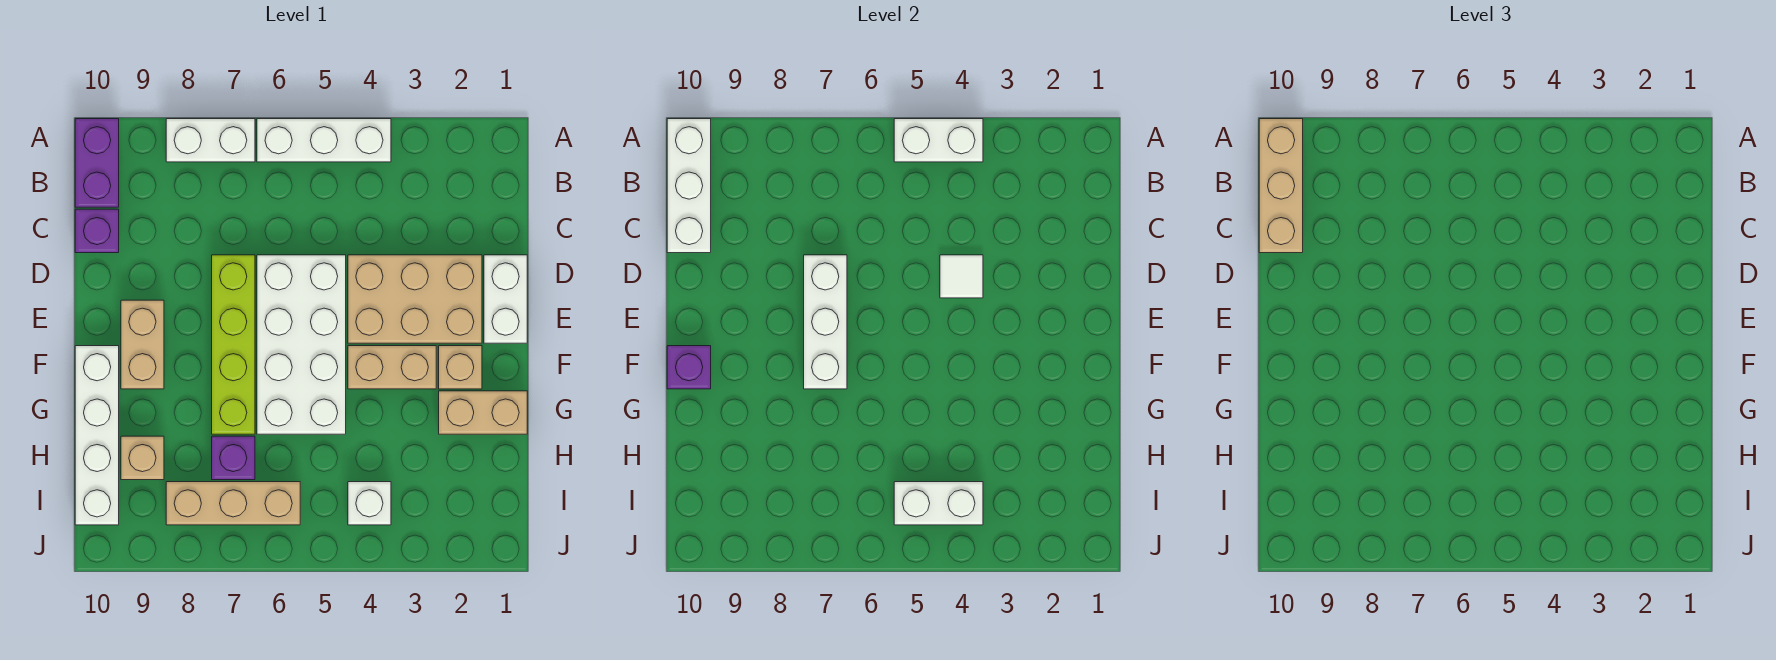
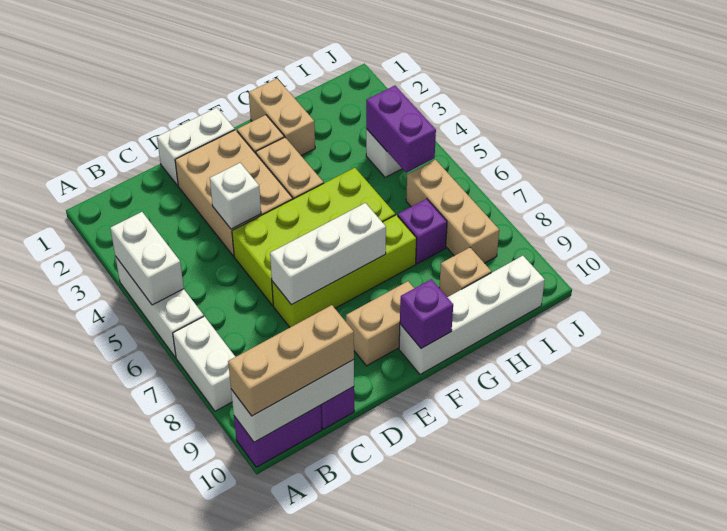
white tile D4 level 2 -> white brick D4 level 2
white brick D5:G6 level 1 -> lime brick D5:G6 level 1
white brick I4:I5 level 2 -> purple brick I4:I5 level 2

